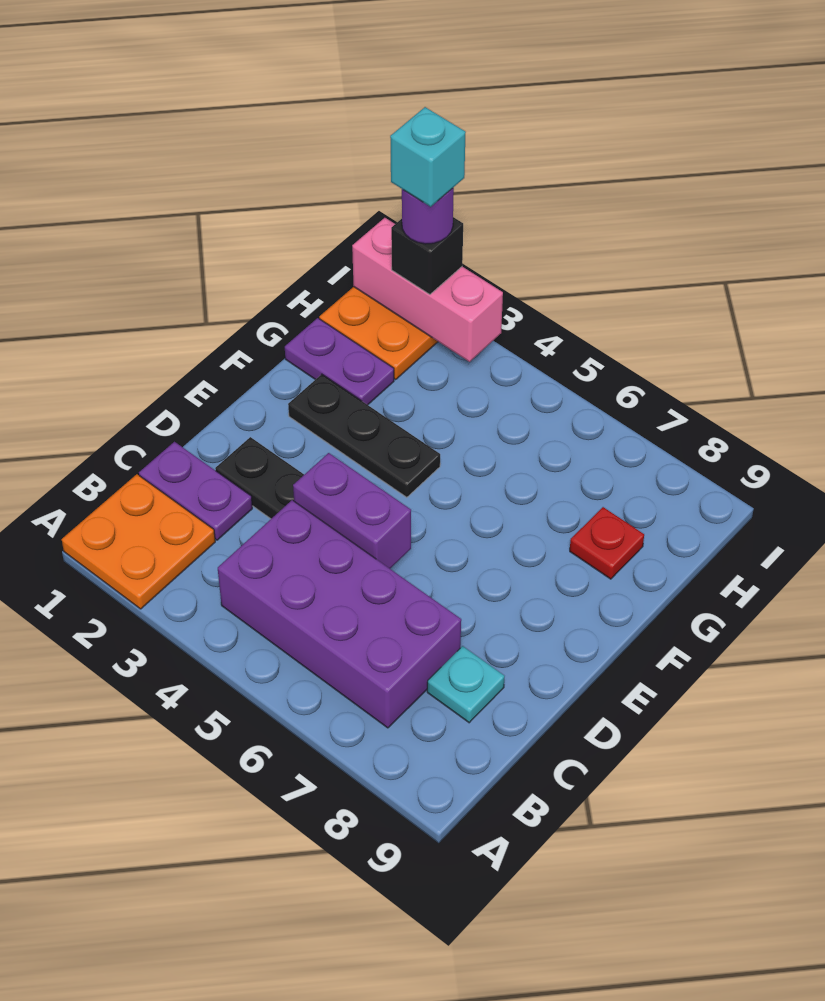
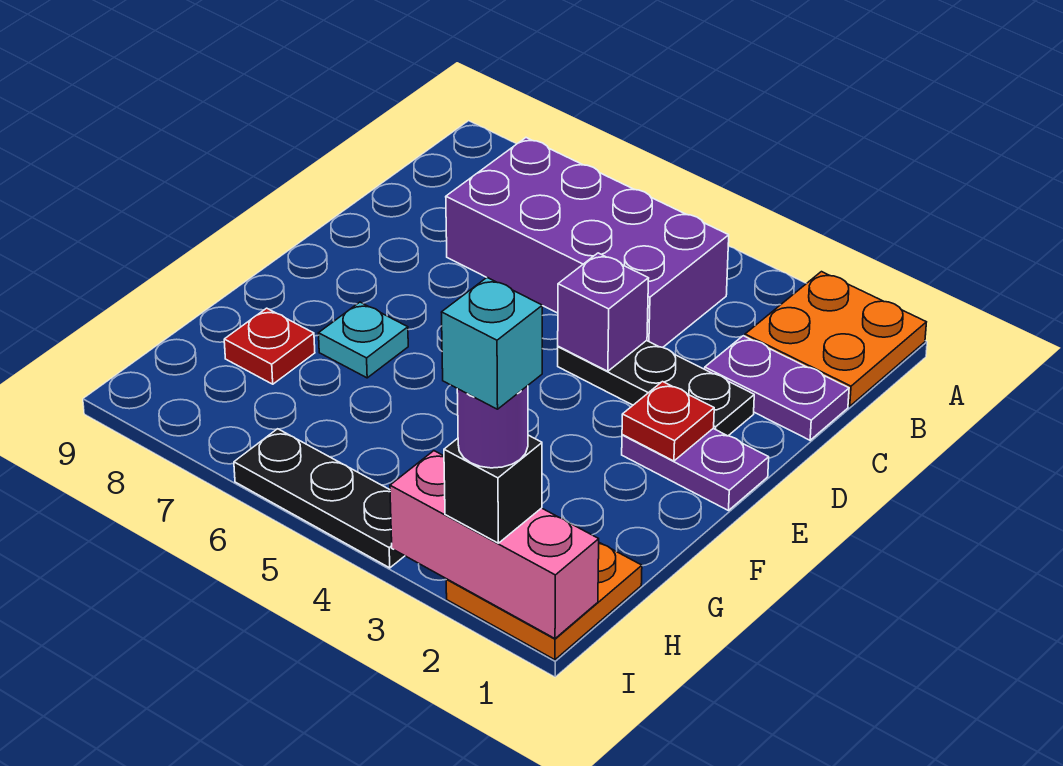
cyan plate C8 level 1 -> cyan plate F7 level 1
purple brick D4:D5 level 2 -> purple brick D4 level 2
none -> red plate E2 level 2
black plate F2:F4 level 1 -> black plate I4:I6 level 1
purple plate G1:G2 level 1 -> purple plate E1:E2 level 1

